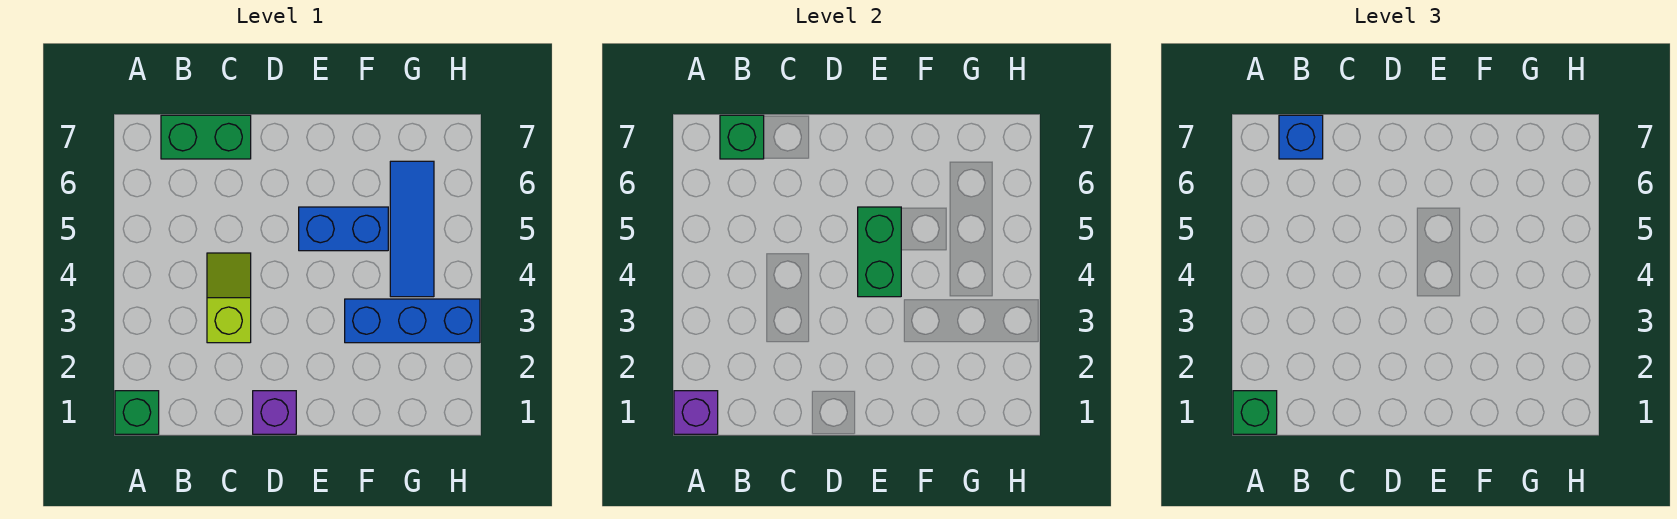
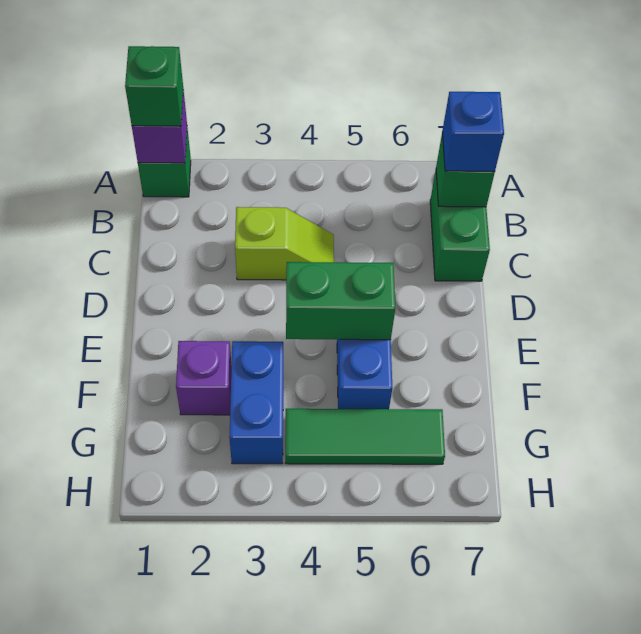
purple brick D1 level 1 -> purple brick F2 level 1
blue brick F3:H3 level 1 -> blue brick F3:G3 level 1
blue tile G4:G6 level 1 -> green tile G4:G6 level 1

